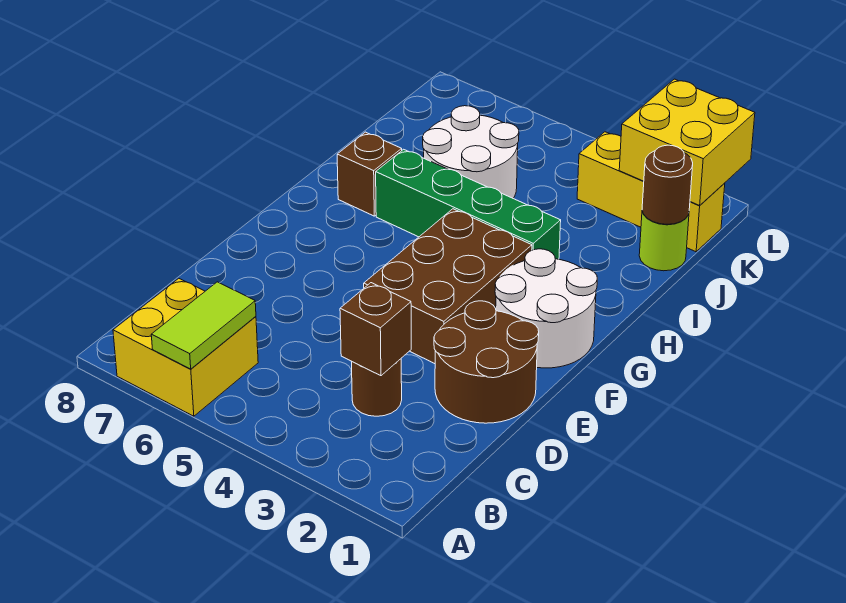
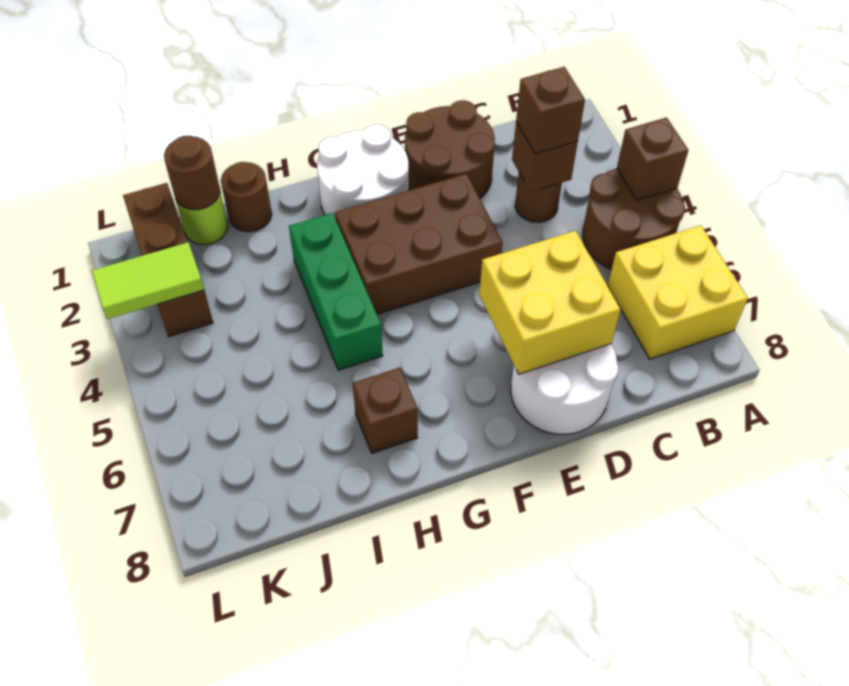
none -> brown round brick A4:B5 level 1
none -> brown brick A4 level 2
lime tile A6:B6 level 2 -> lime tile K3:L3 level 2
none -> brown brick C3 level 3
green brick H3:H6 level 1 -> green brick H3:H5 level 1
none -> brown round brick I1 level 1
white round brick I5:J6 level 1 -> white round brick D7:E8 level 1
yellow brick K1:K3 level 1 -> brown brick K1:K3 level 1
yellow brick K1:L2 level 2 -> yellow brick D6:E7 level 2

